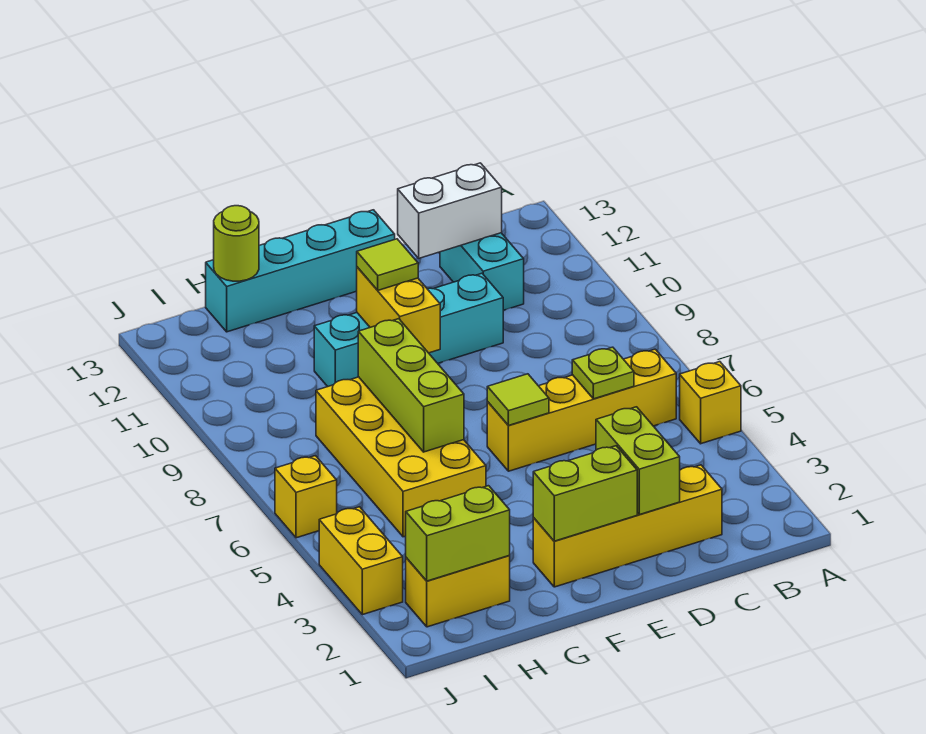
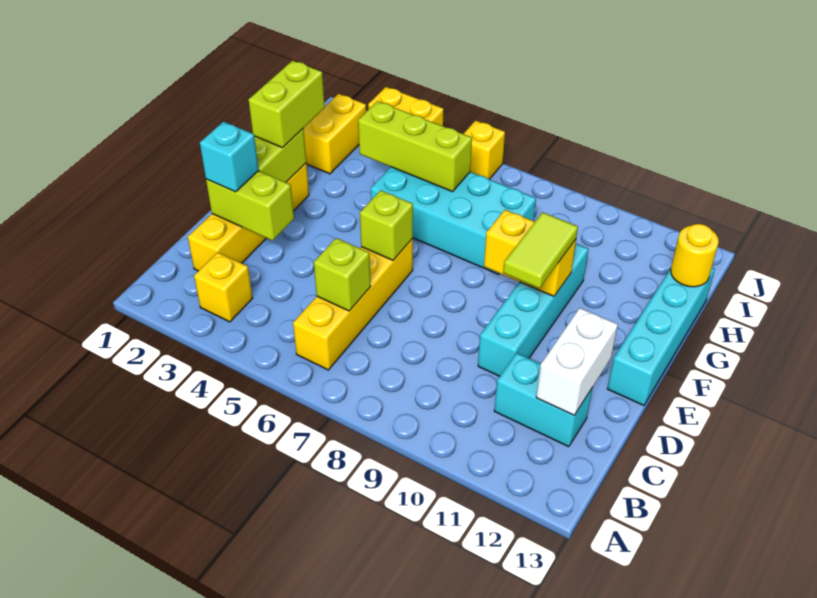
yellow brick A5 level 1 -> yellow brick B3 level 1
lime plate C6 level 2 -> lime brick C6 level 2
none -> cyan brick D2 level 3
lime tile E6 level 2 -> lime brick E6 level 2
lime tile F10 level 3 -> lime tile E10:F10 level 3
yellow brick G5:H8 level 1 -> cyan brick G5:H8 level 1
lime brick G6:G8 level 2 -> lime brick H4:H6 level 2
lime brick H2:I2 level 2 -> lime brick F2:G2 level 3
lime round brick H13 level 2 -> yellow round brick H13 level 2

